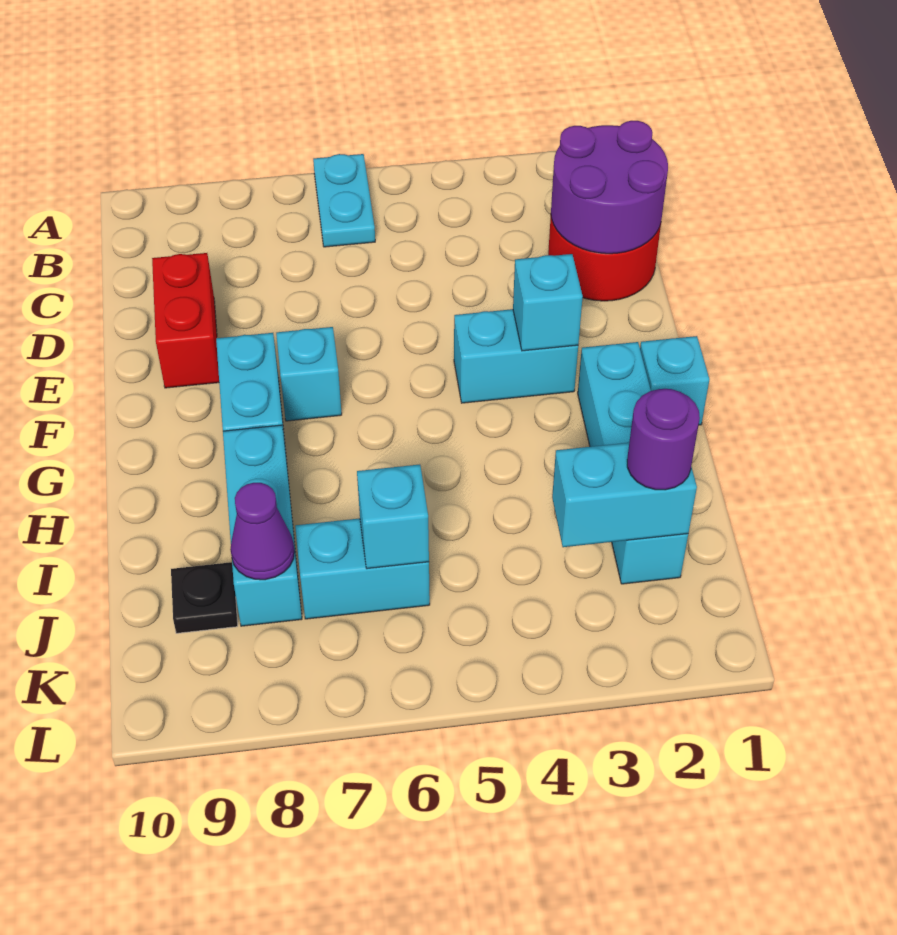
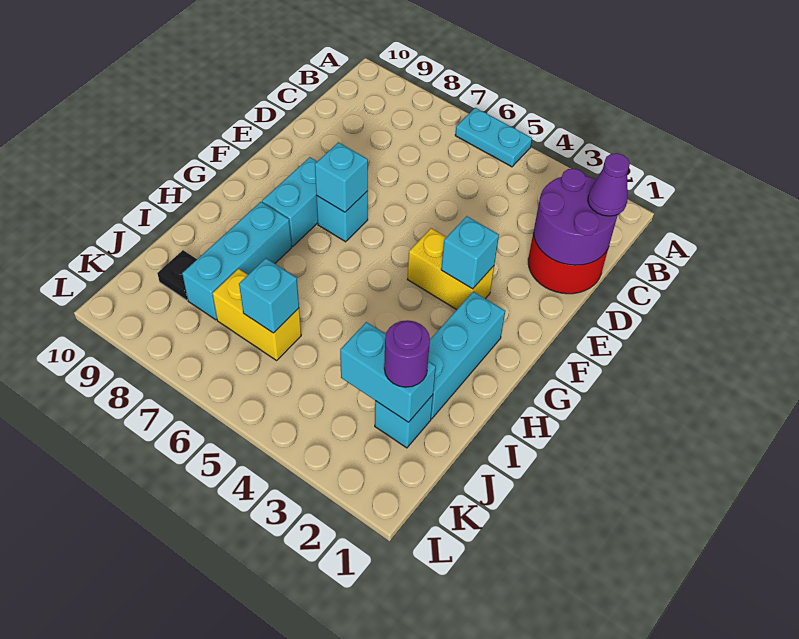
cyan plate A6:B6 level 1 -> cyan plate A5:A6 level 1
red brick D9:E9 level 1 -> none
cyan brick F3:F4 level 1 -> yellow brick F3:F4 level 1
cyan brick G1 level 1 -> cyan brick F7 level 2
cyan brick J6:J7 level 1 -> yellow brick J6:J7 level 1
purple cone J8 level 2 -> purple cone C1 level 3

